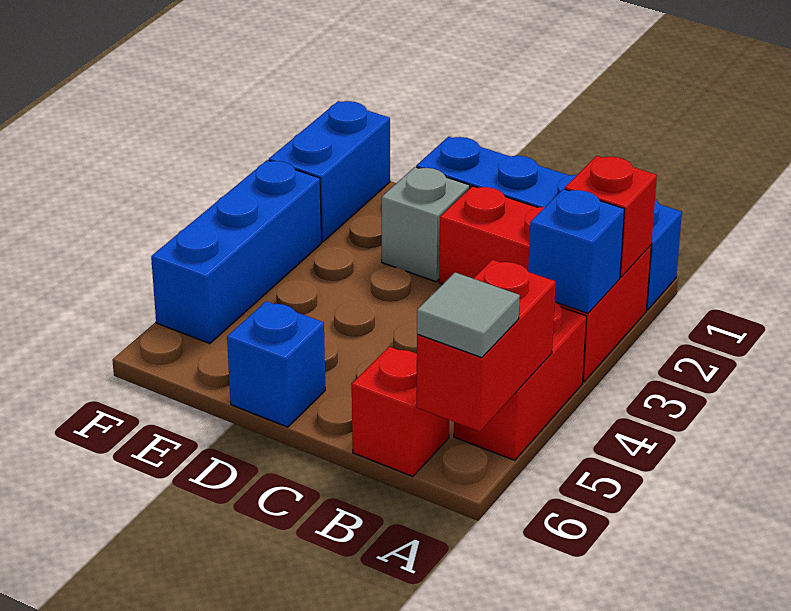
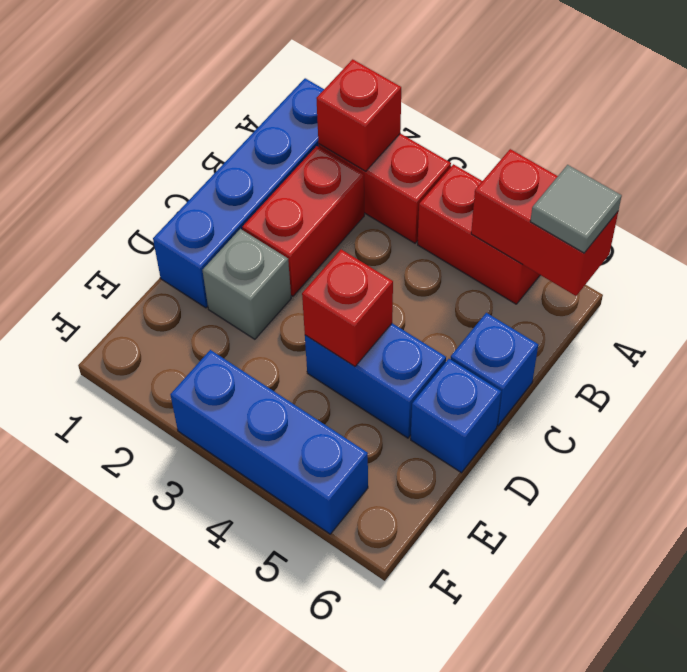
blue brick A3 level 2 -> blue brick C6 level 1
red brick B6 level 1 -> red brick D4 level 2
blue brick F1:F2 level 1 -> blue brick D4:D5 level 1

